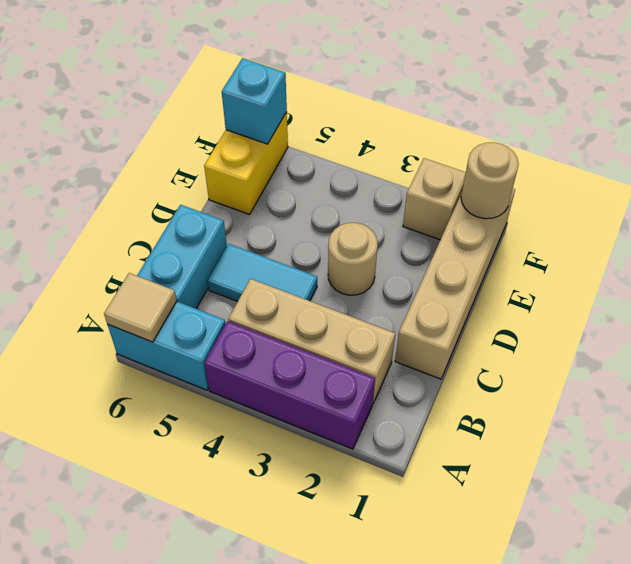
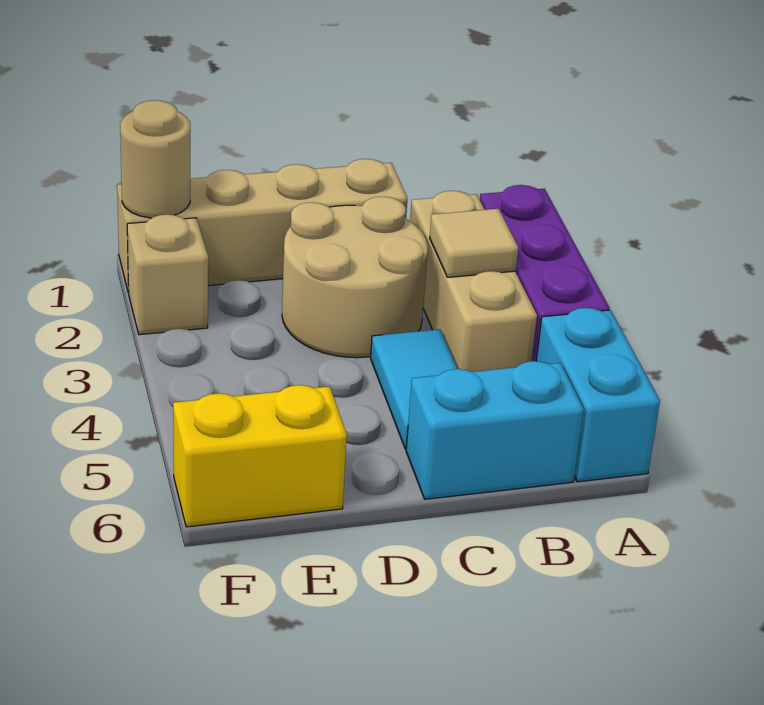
tan tile A6 level 2 -> tan tile B3 level 2
tan round brick D3 level 1 -> tan round brick C2:D3 level 1
cyan brick F6 level 2 -> none

